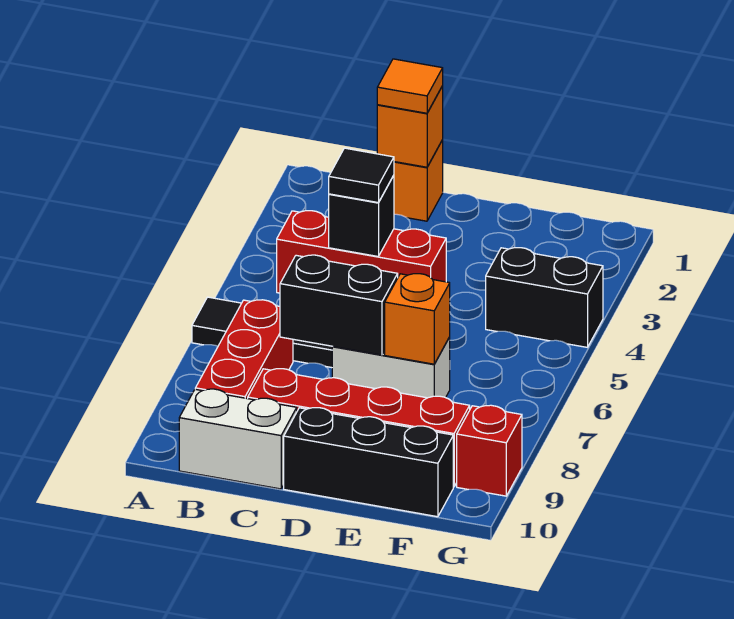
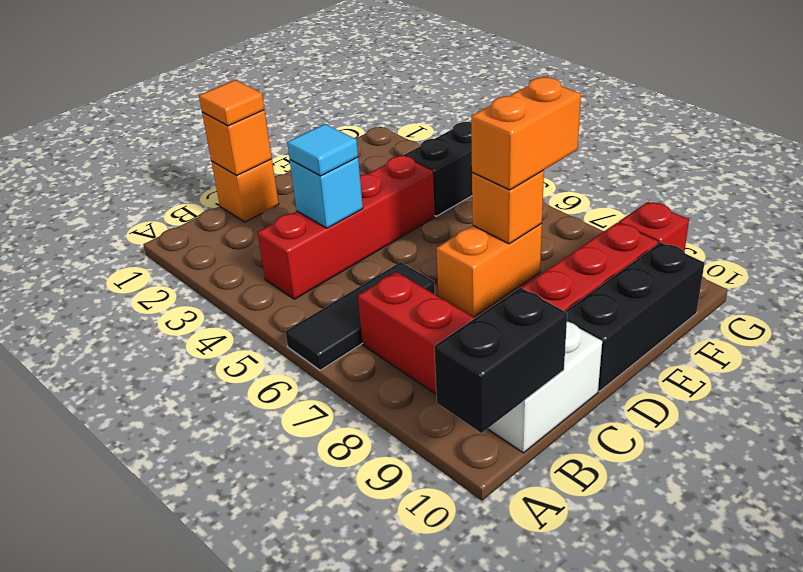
red brick B4:D4 level 1 -> red brick B4:E4 level 1
black brick C4 level 2 -> cyan brick C4 level 2
black tile C4 level 3 -> cyan tile C4 level 3
black brick C7:D7 level 2 -> black brick A10:B10 level 2
white brick D7:E7 level 1 -> orange brick D7:E7 level 1
none -> orange brick E7:F7 level 3

